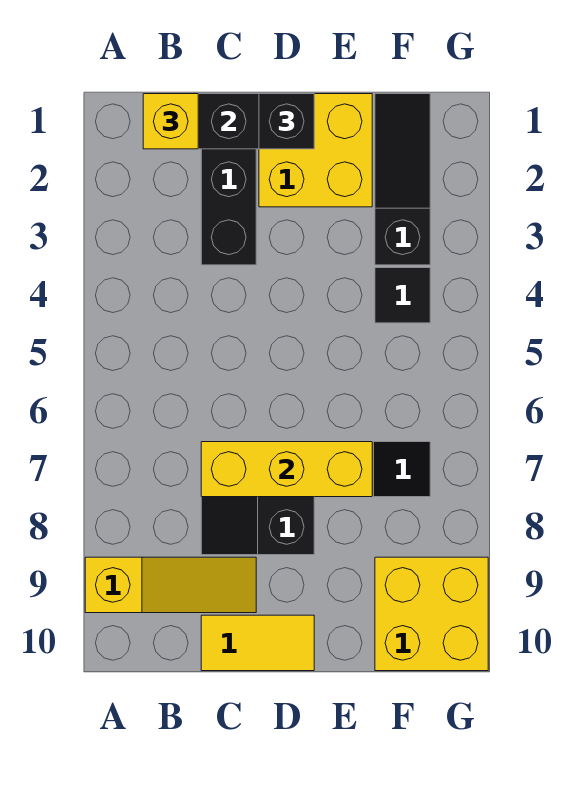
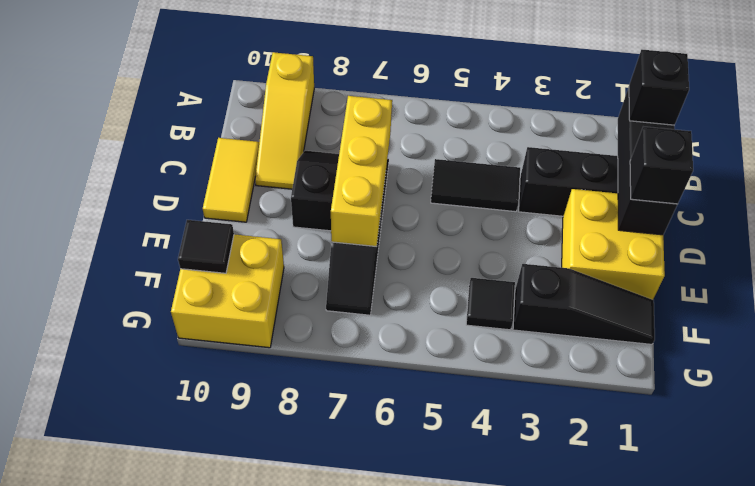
yellow brick B1 level 3 -> black brick B1 level 3
none -> black tile C4:C5 level 1
none -> black tile F10 level 2

